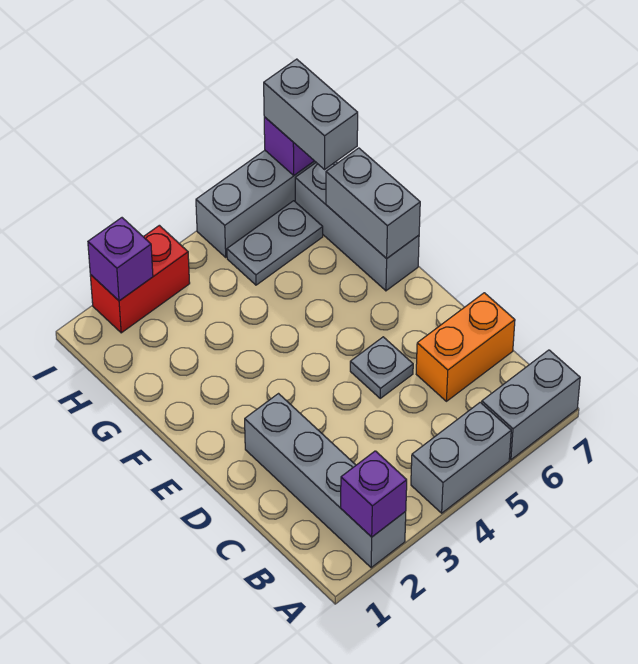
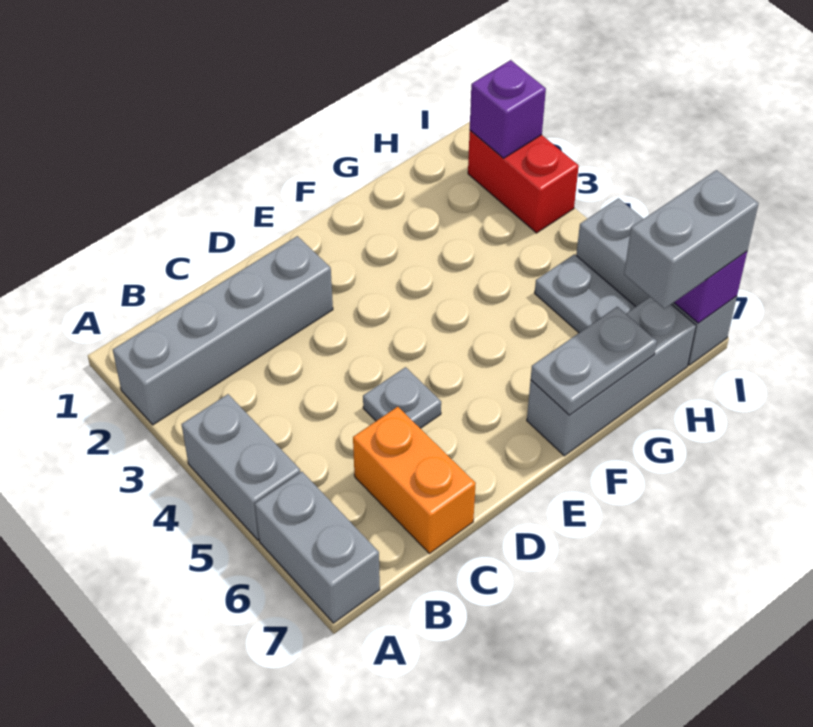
purple brick A2 level 2 -> none
grey brick F7:G7 level 2 -> grey plate F7:G7 level 2

